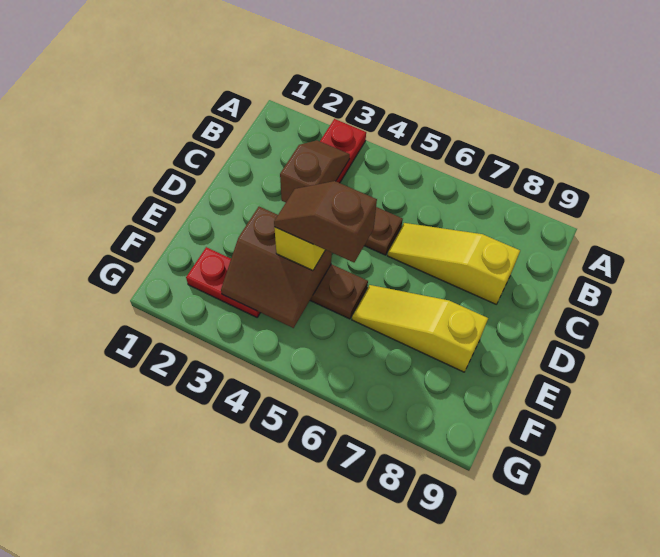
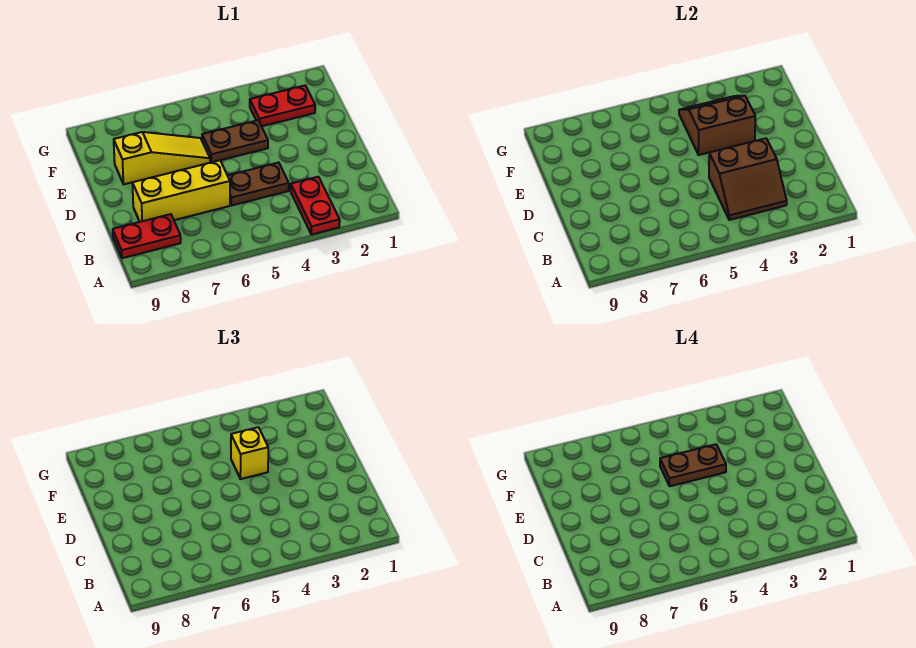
brown slope B3:C3 level 2 top C -> brown slope B3:C4 level 2 top C
none -> red plate B8:B9 level 1
yellow slope C6:C8 level 1 top 8 -> yellow brick C6:C8 level 1
brown slope E4:E5 level 4 top 5 -> brown plate E4:E5 level 4

